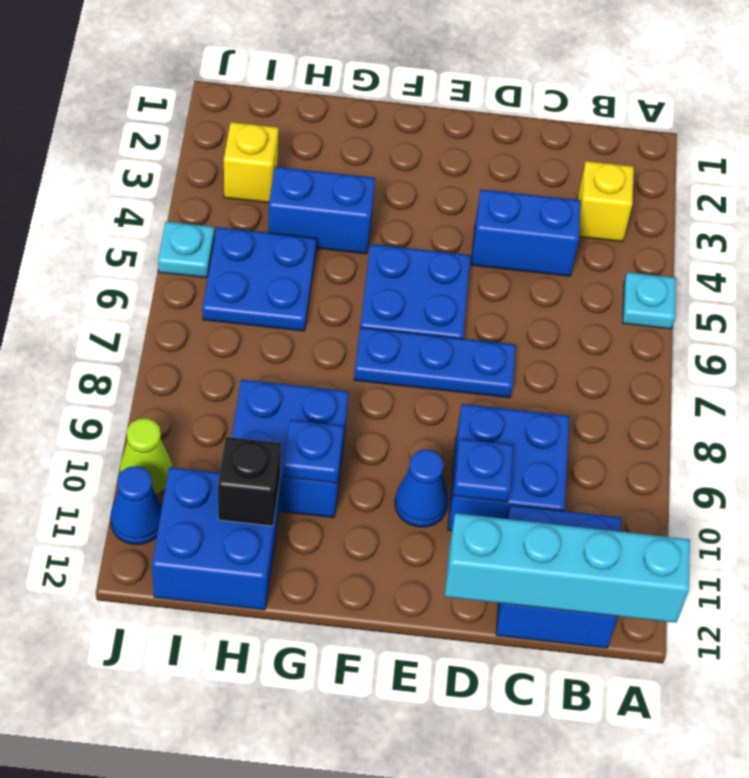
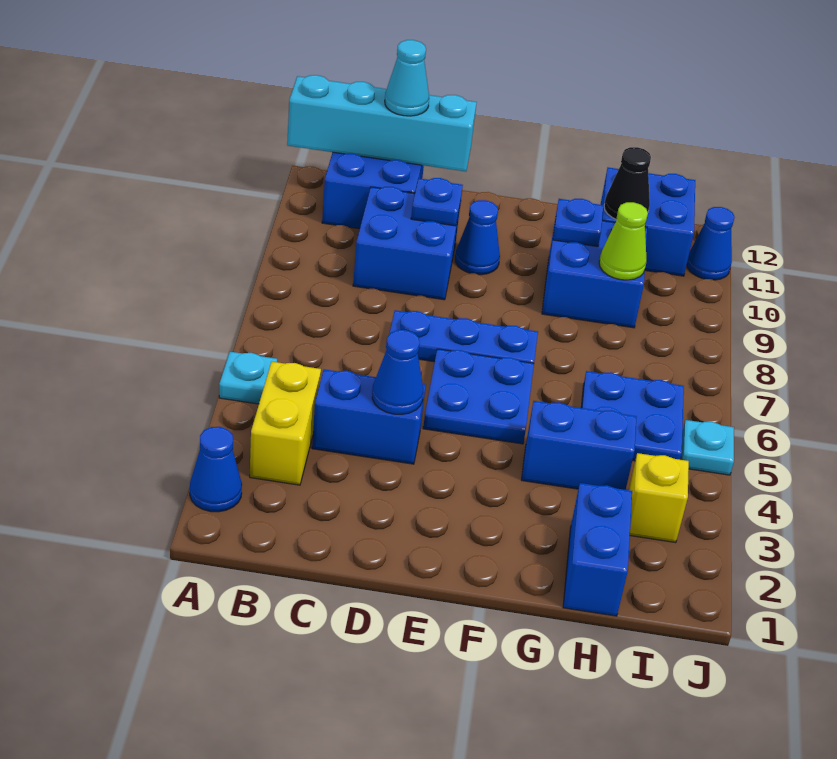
none -> blue cone A2 level 1
yellow brick B3 level 1 -> yellow brick B3:B4 level 1
none -> cyan cone C12 level 3
none -> blue cone D4 level 2
none -> blue brick H1:H2 level 1
black brick H11 level 2 -> black cone H11 level 2
lime cone J10 level 1 -> lime cone H9 level 2

